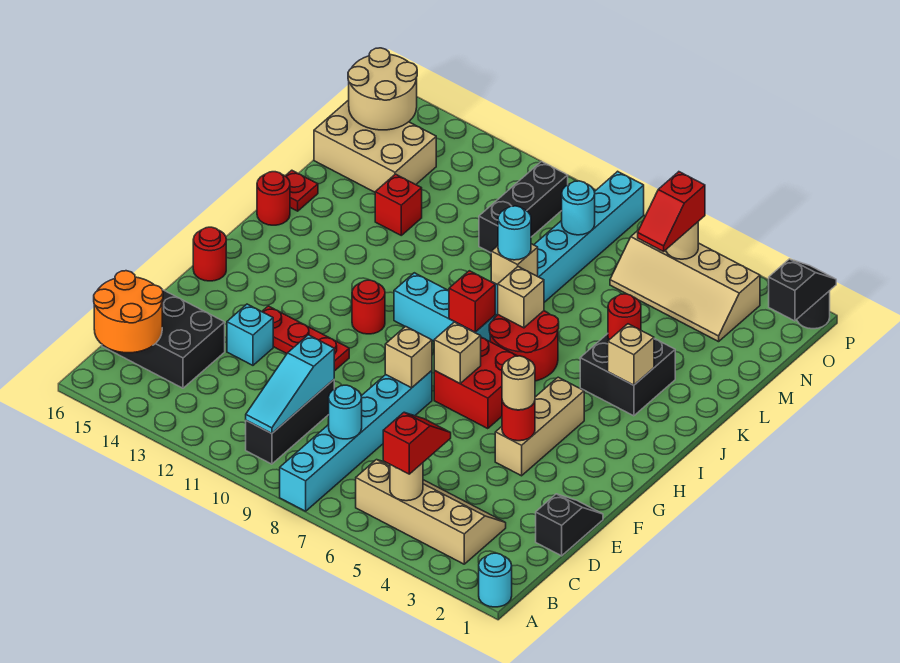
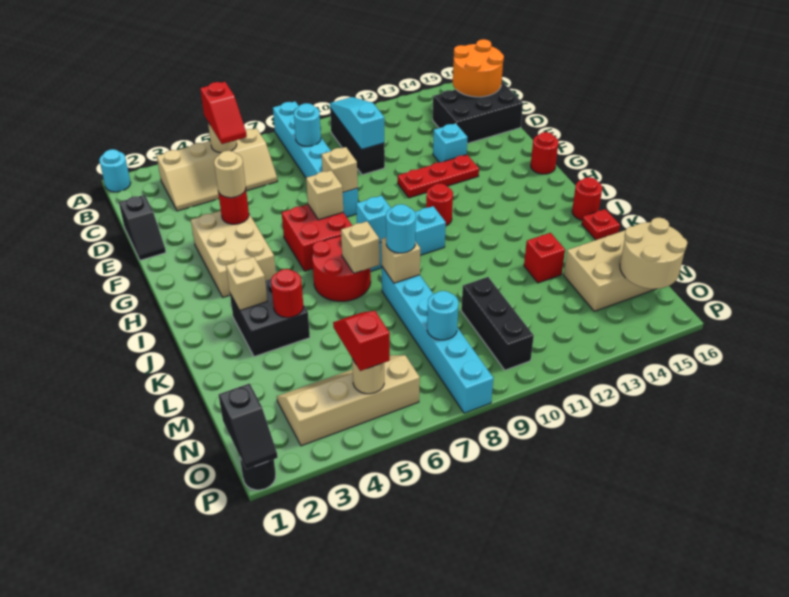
tan brick F4:H4 level 1 -> tan brick F3:H4 level 1
red brick I8 level 2 -> cyan brick I8 level 2

